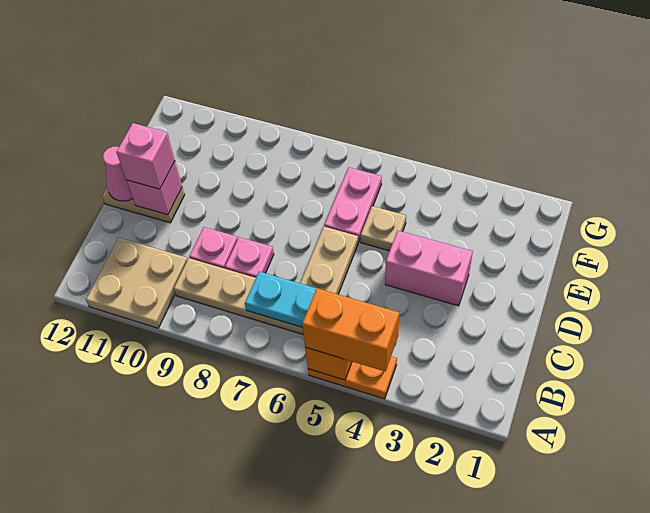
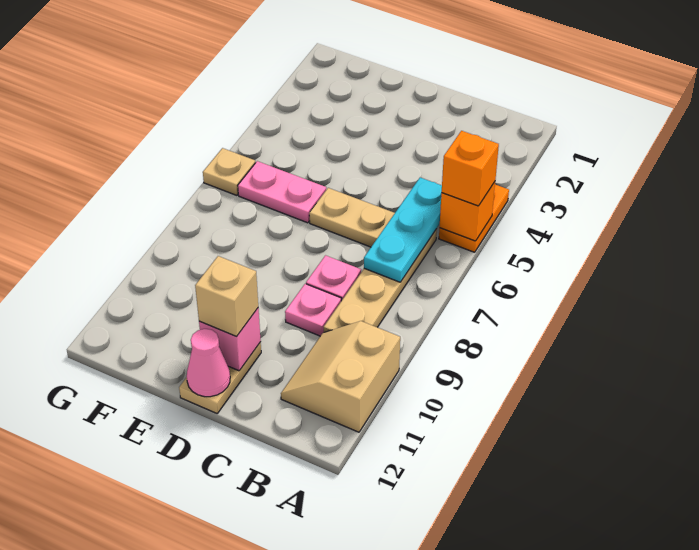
orange brick A4:A5 level 3 -> orange brick A5 level 3
tan plate A10:B11 level 1 -> tan slope A10:B11 level 1 top A
pink brick D3:D4 level 1 -> none
pink brick D11 level 3 -> tan brick D11 level 3
tan plate E5 level 1 -> tan plate G6 level 1

